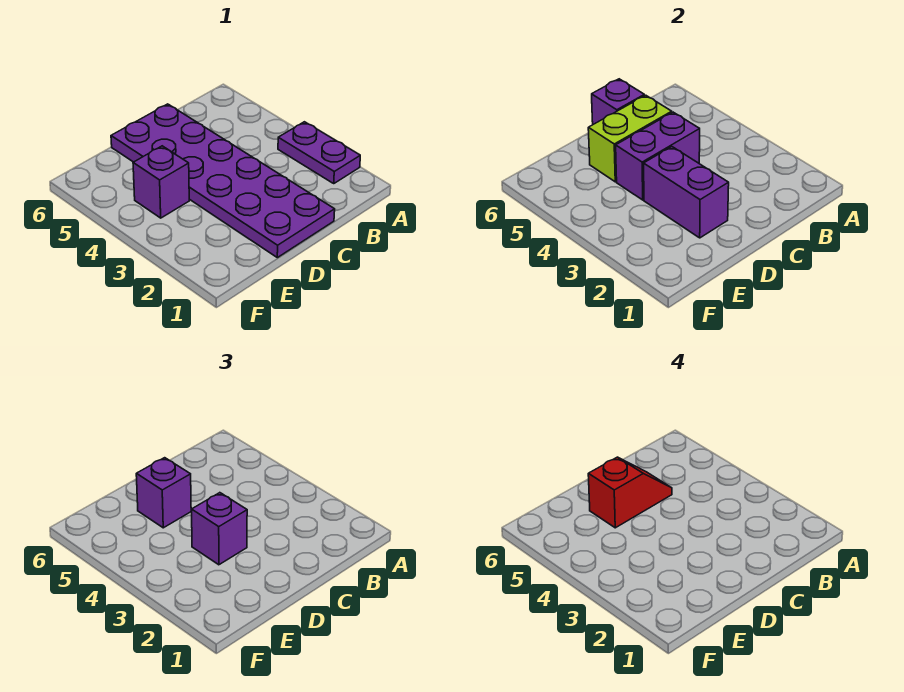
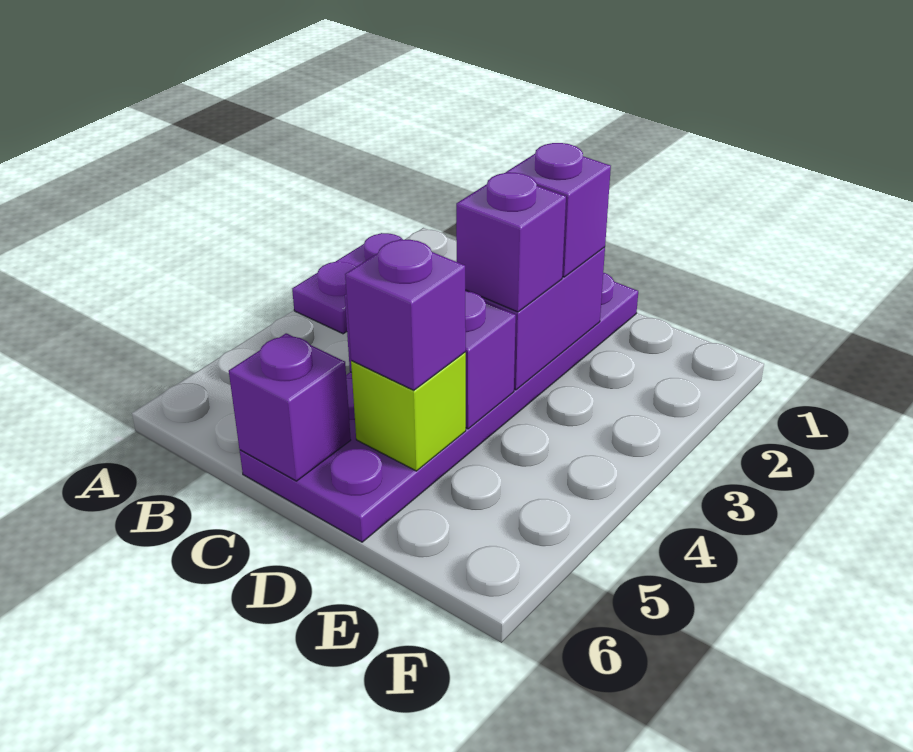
lime brick C5:D5 level 2 -> lime brick D5 level 2
red slope C5:D5 level 4 top D -> none
purple brick E4 level 1 -> purple brick D2 level 3

